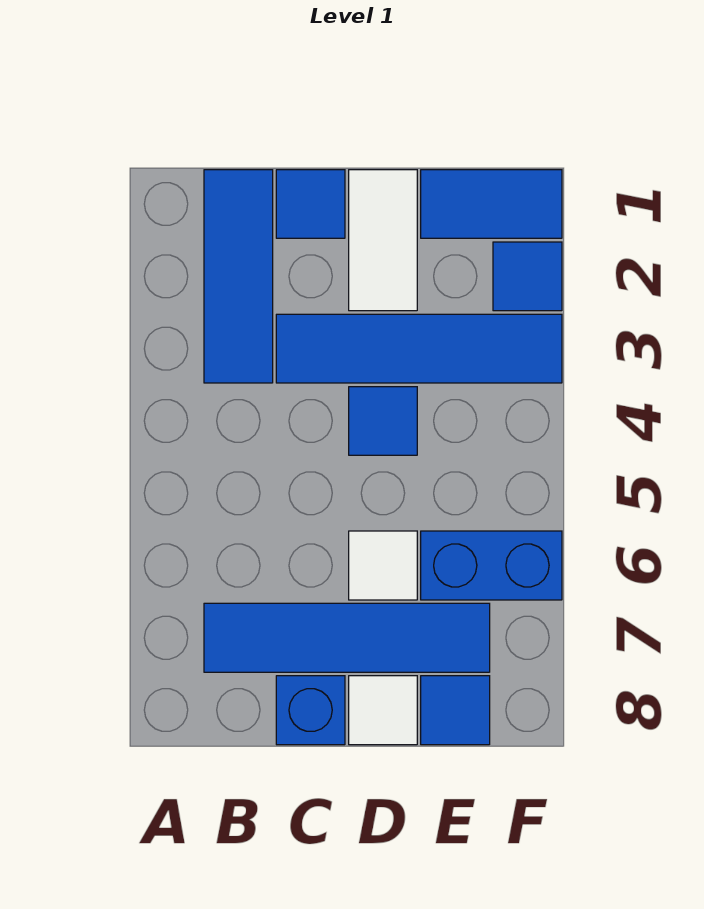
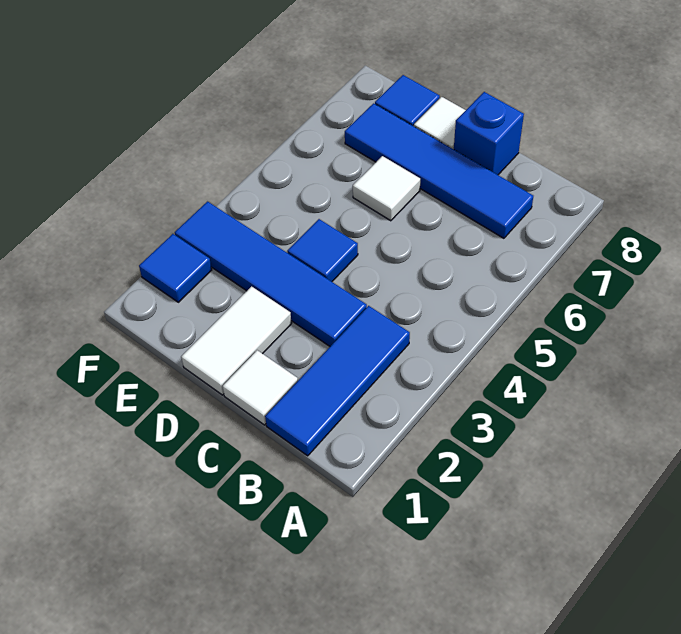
blue tile C1 level 1 -> white tile C1 level 1
blue tile E1:F1 level 1 -> none
blue brick E6:F6 level 1 -> none

